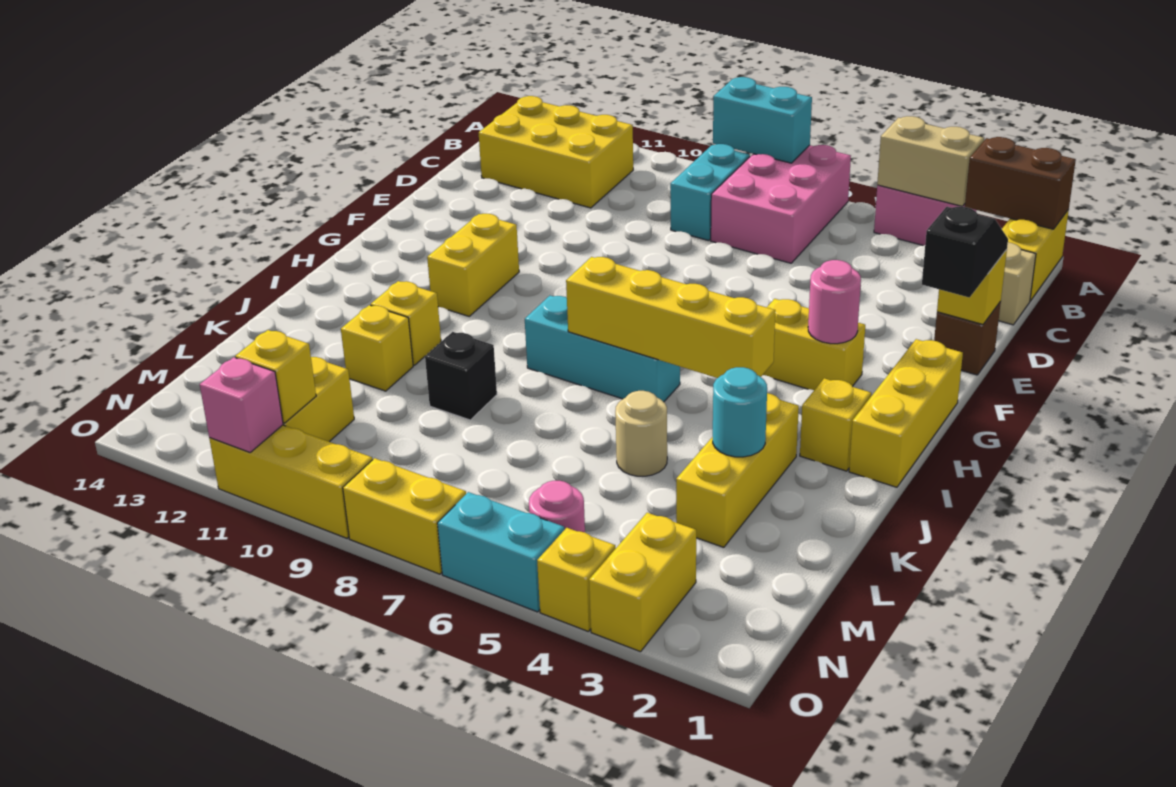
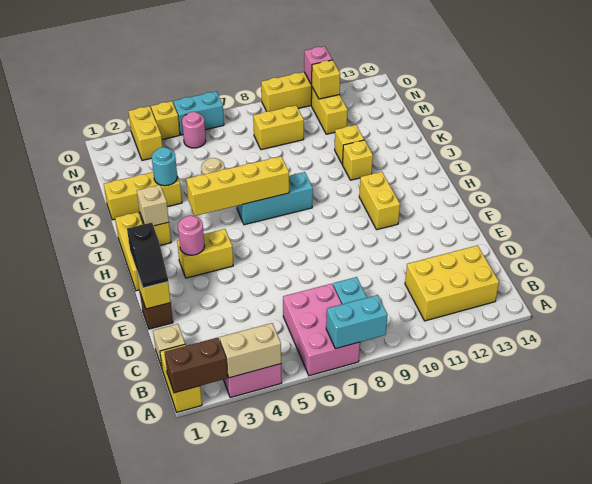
none -> tan brick I2 level 2
yellow brick J3:L3 level 1 -> yellow brick K1:K3 level 1
black brick K9 level 1 -> none
yellow brick O7:O8 level 1 -> yellow brick M8:M9 level 1

